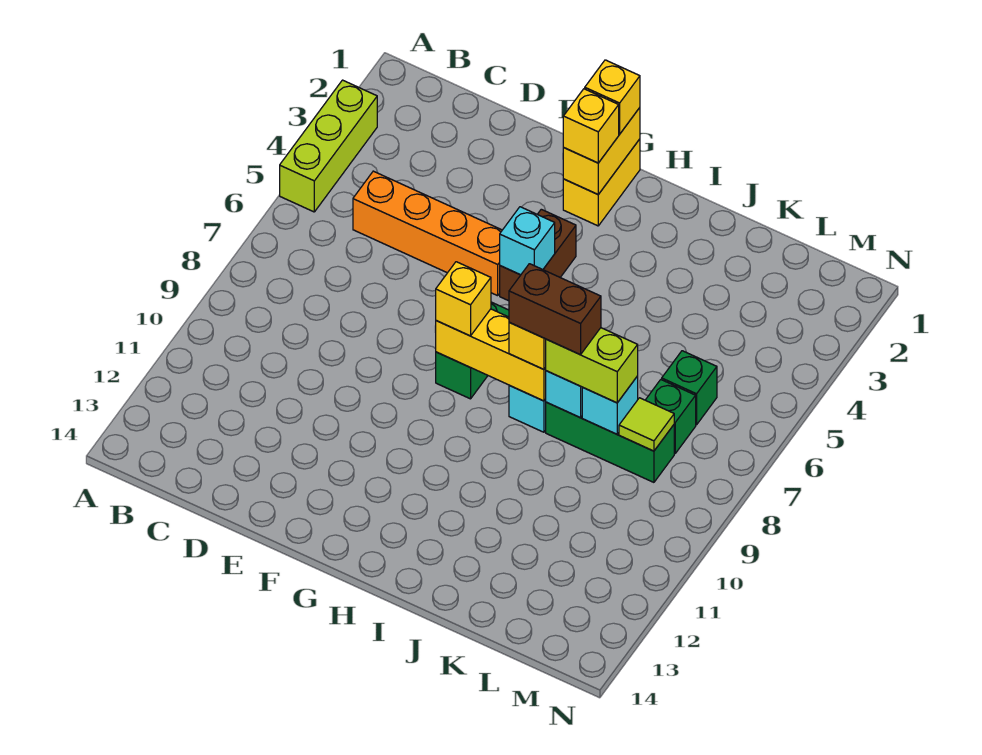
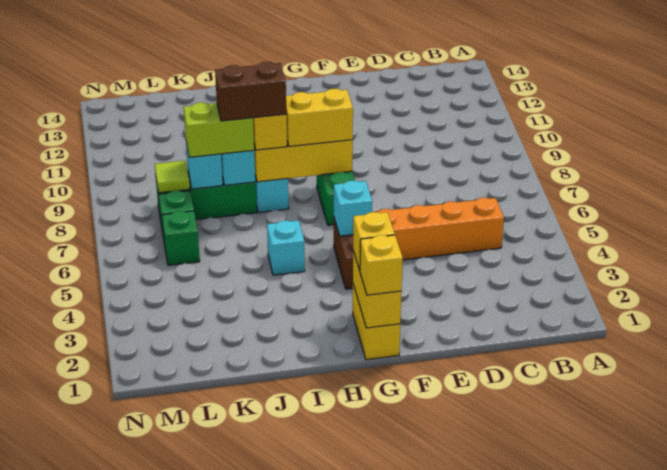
lime brick A3:A5 level 1 -> none
yellow brick G8 level 3 -> yellow brick G8:H8 level 3
none -> cyan brick I5 level 1

